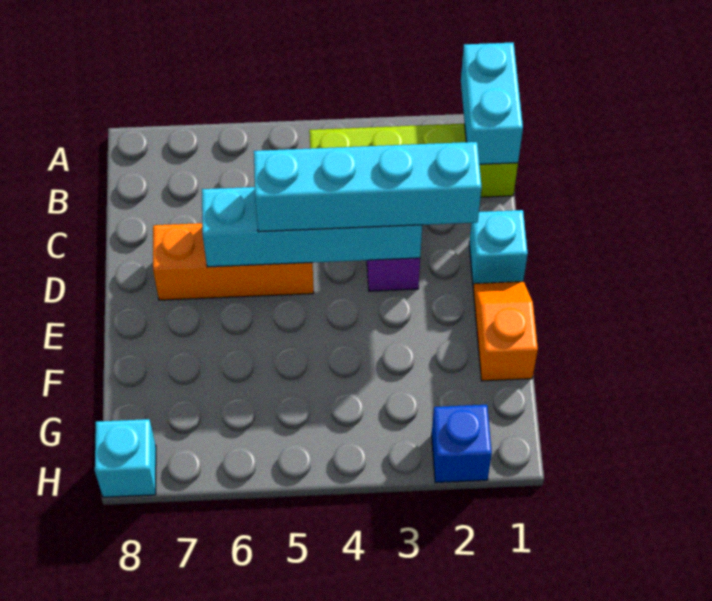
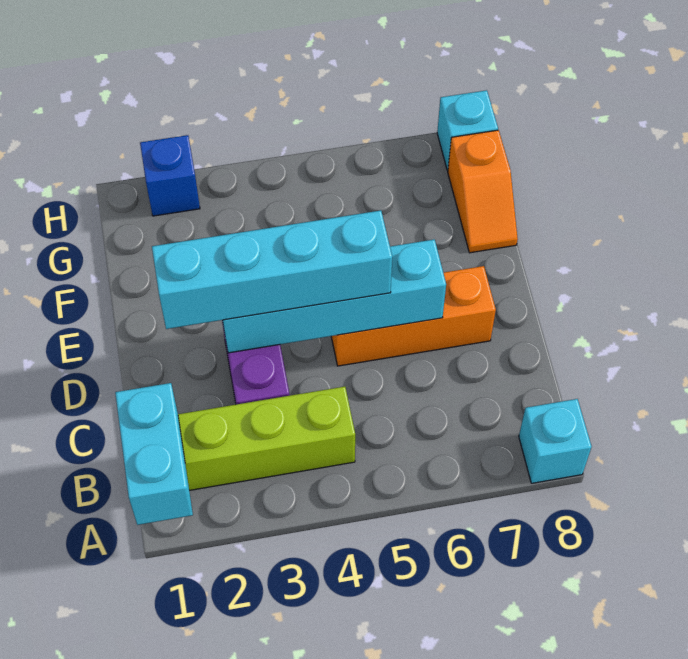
cyan brick D1 level 1 -> cyan brick A8 level 1
orange slope E1:F1 level 1 top F -> orange slope F8:G8 level 1 top G

